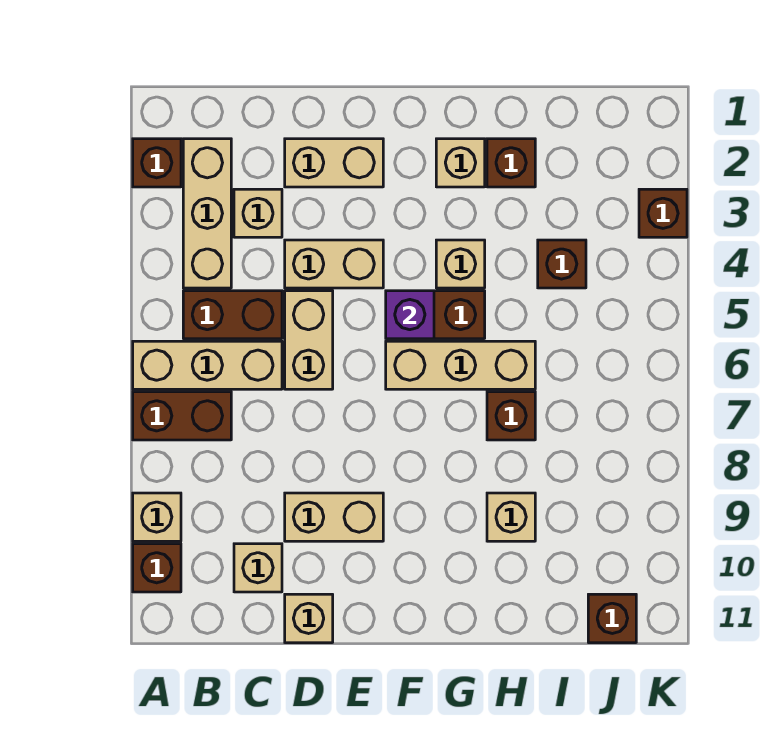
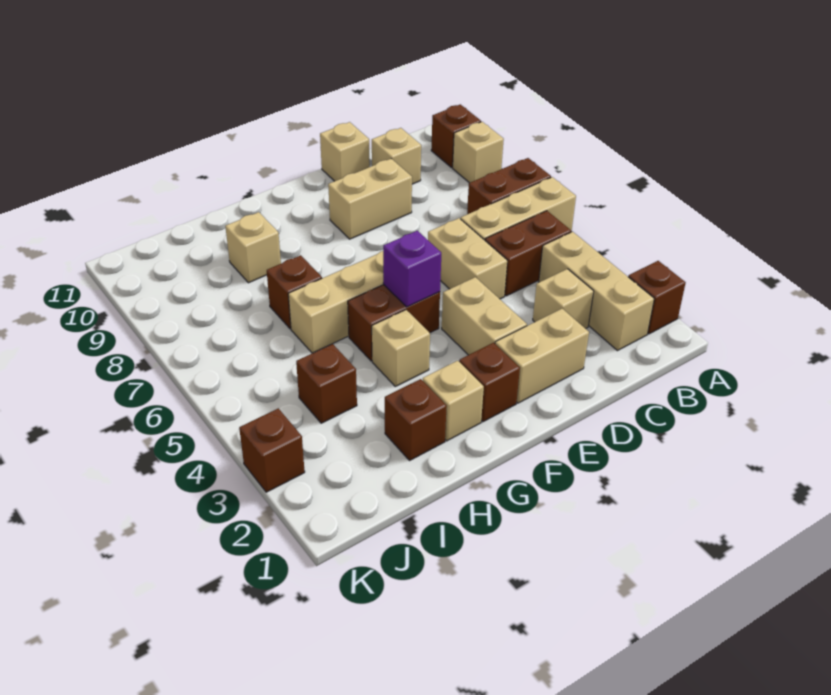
tan brick D4:E4 level 1 -> tan brick E3:E4 level 1
brown brick J11 level 1 -> brown brick F2 level 1

